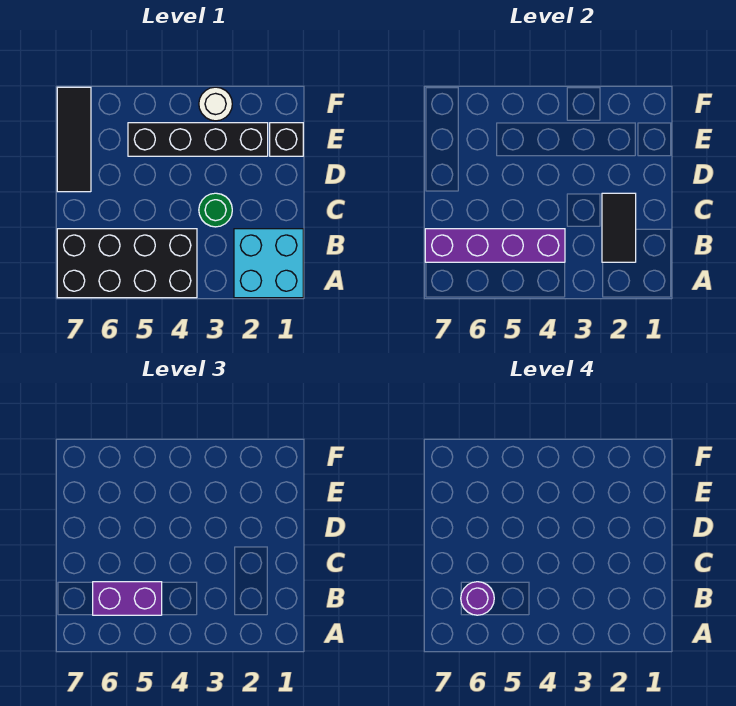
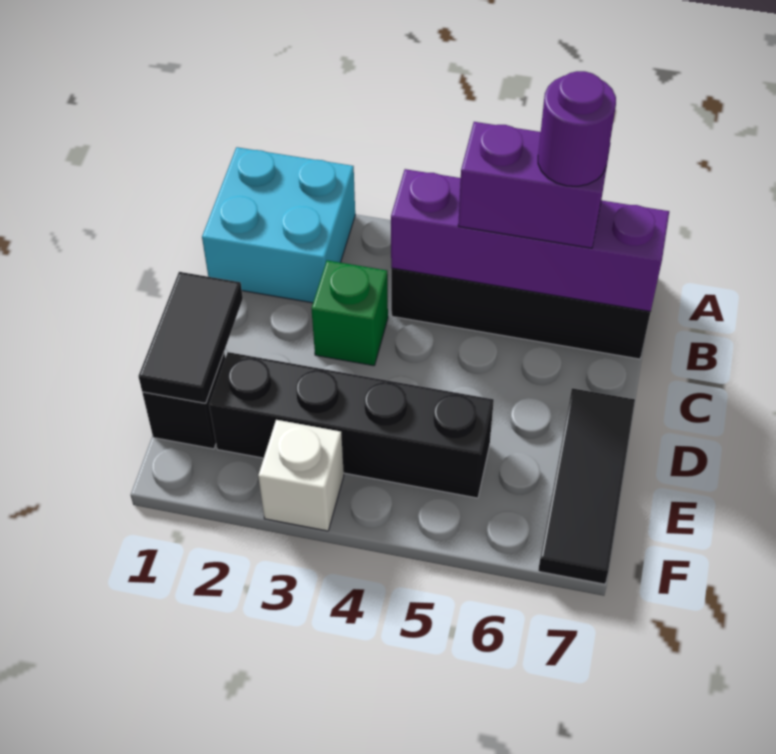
black tile B2:C2 level 2 -> black tile D1:E1 level 2
green round brick C3 level 1 -> green brick C3 level 1
white round brick F3 level 1 -> white brick F3 level 1

